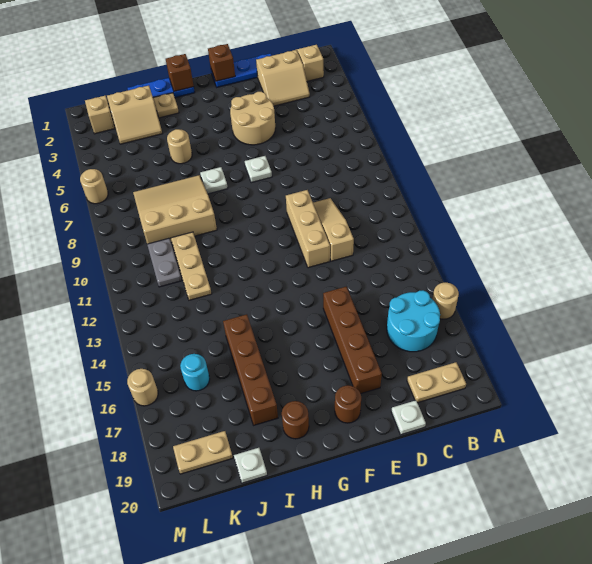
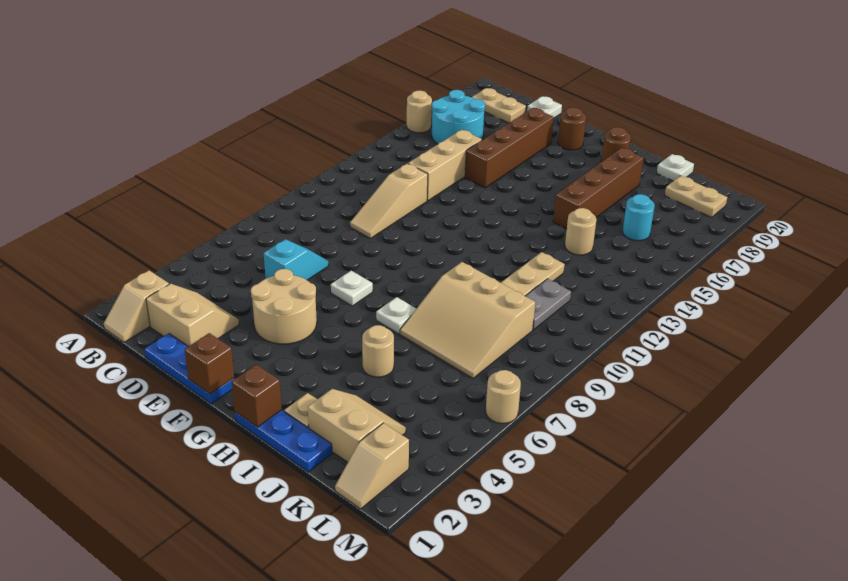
none -> cyan slope D6:D7 level 1 top 6
tan brick E10:E12 level 1 -> tan brick D13:D15 level 1
tan round brick M16 level 1 -> tan round brick J14 level 1

